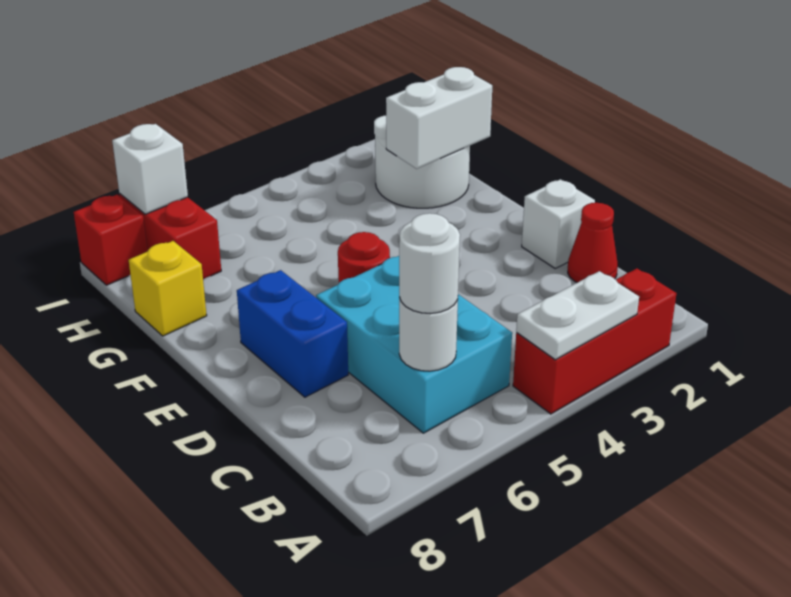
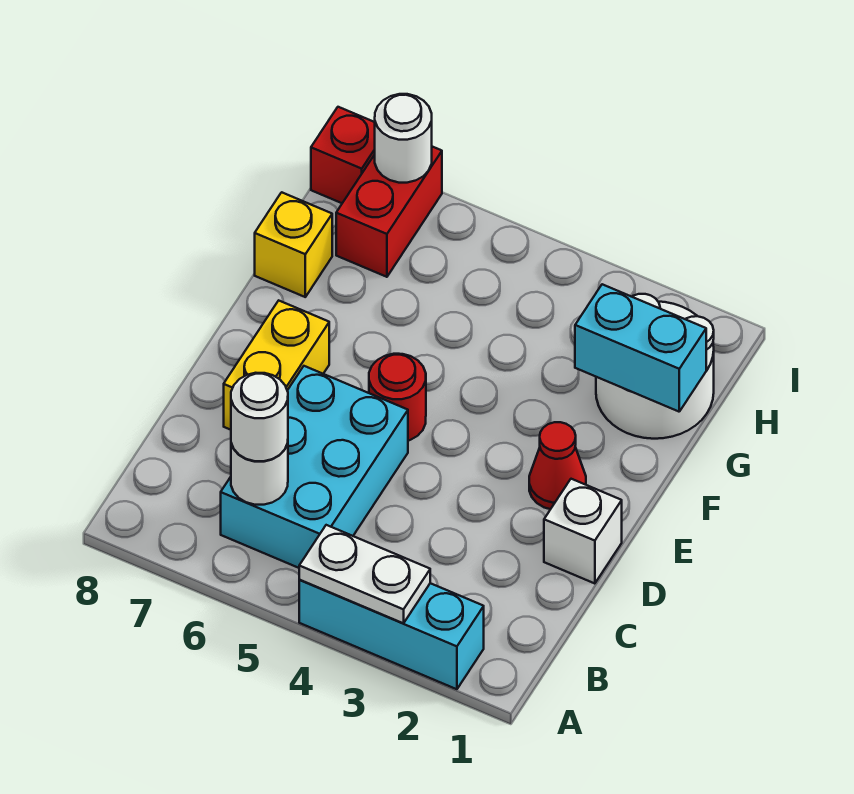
red brick A2:A4 level 1 -> cyan brick A2:A4 level 1
red cone C1 level 1 -> red cone E2 level 1
blue brick D7:E7 level 1 -> yellow brick D7:E7 level 1
white brick G1:G2 level 2 -> cyan brick G1:G2 level 2
white brick I7 level 2 -> white round brick I7 level 2

